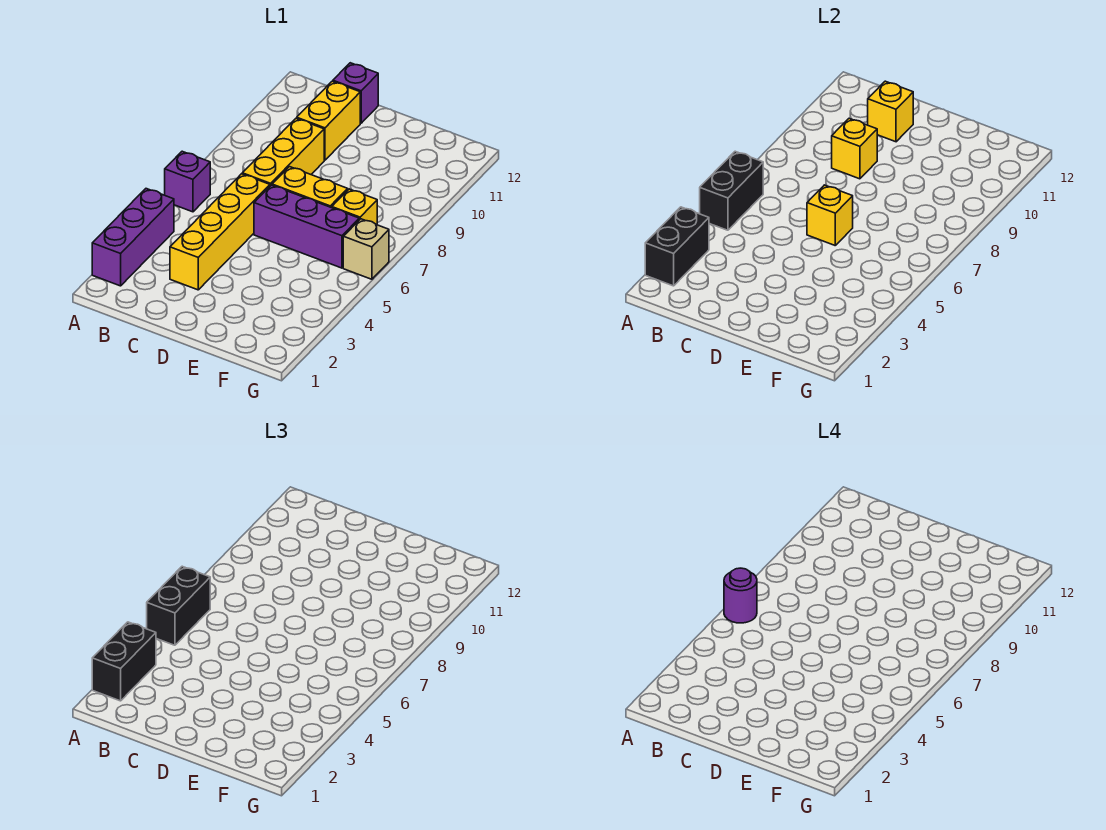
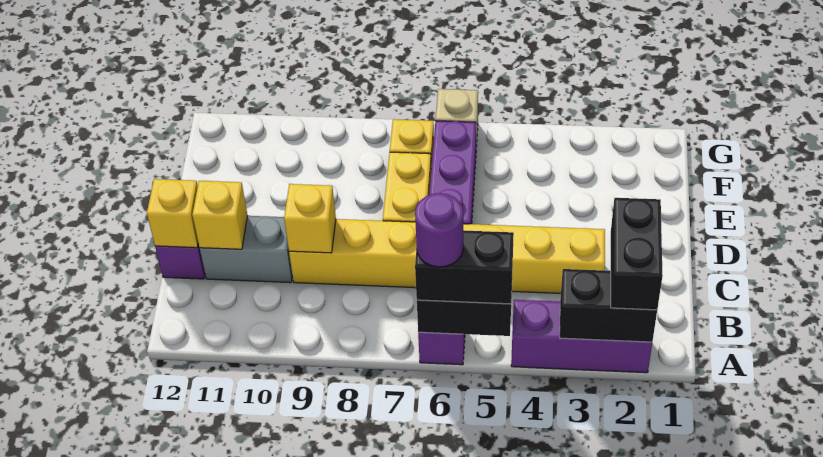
black brick A2:A3 level 3 -> black brick A2:B2 level 3
yellow brick C10:C11 level 1 -> grey brick C10:C11 level 1
yellow brick D6 level 2 -> yellow brick C12 level 2

